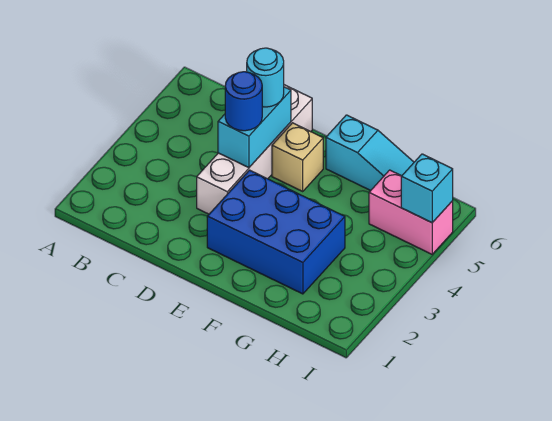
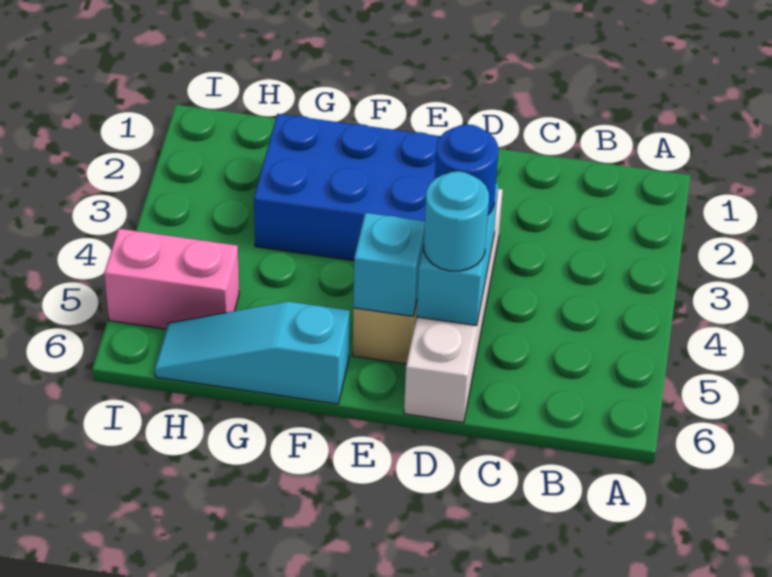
cyan brick I5 level 2 -> cyan brick E5 level 2

